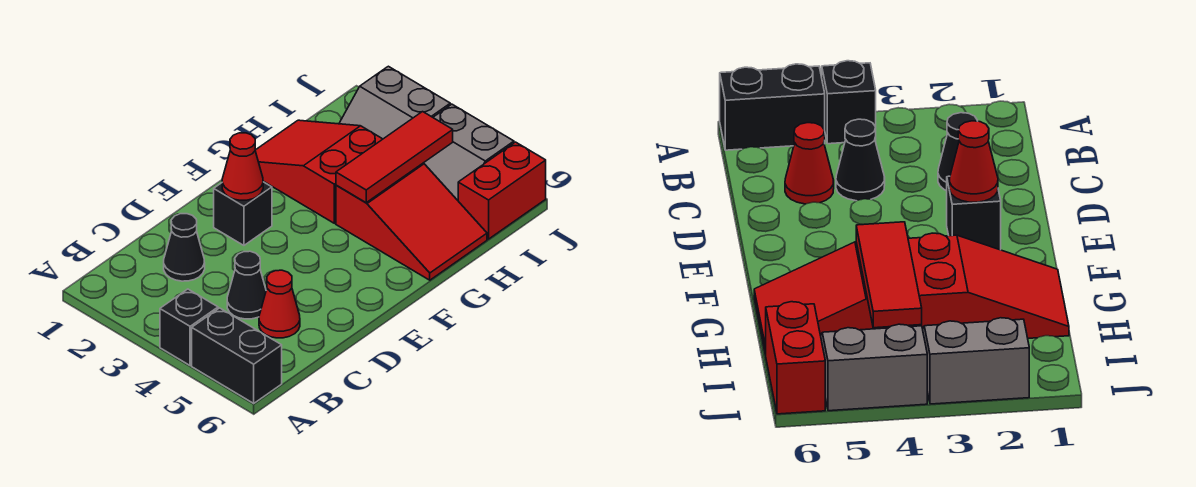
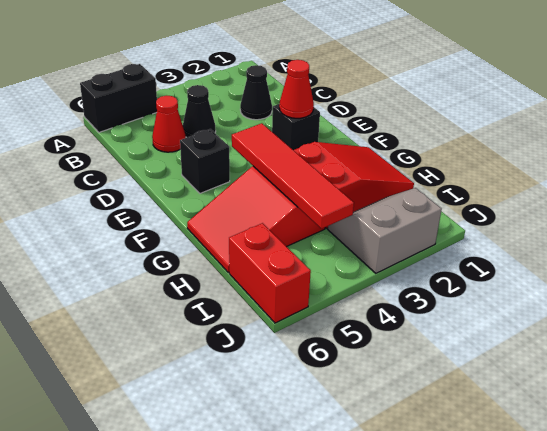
black brick A4 level 1 -> black brick E5 level 1
red tile G4:I4 level 2 -> red tile F4:I4 level 2
grey slope I4:J5 level 1 top J -> none

